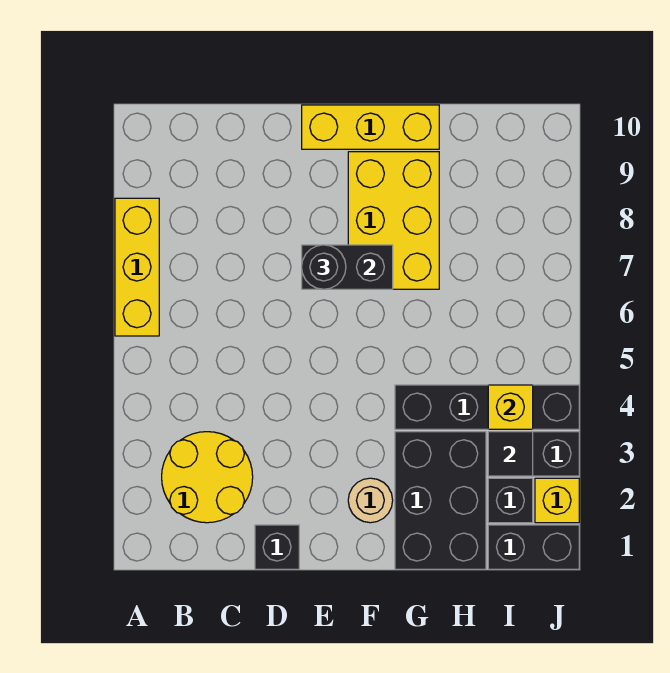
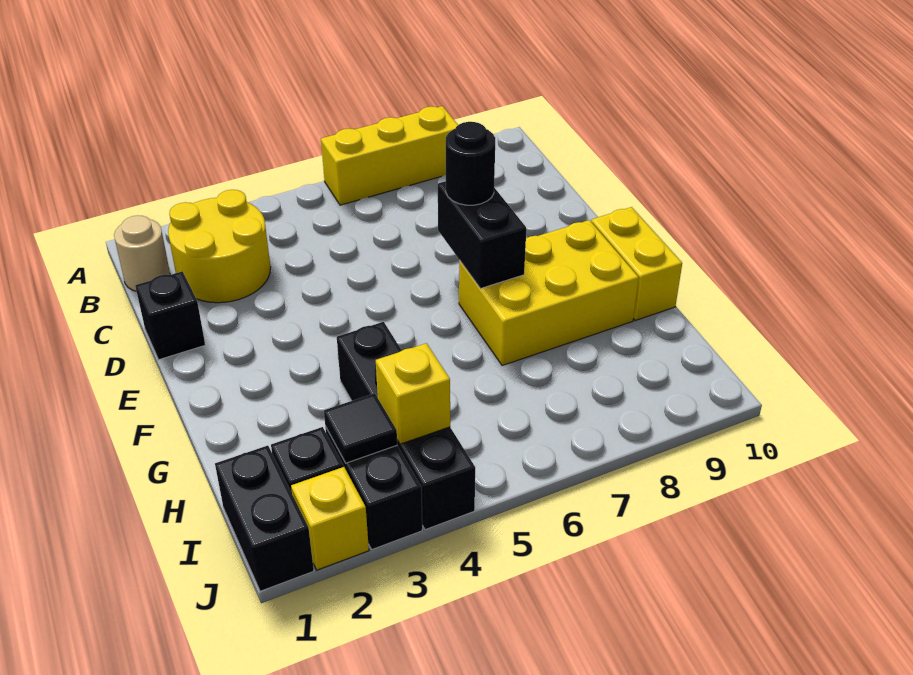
yellow brick E10:G10 level 1 -> yellow brick F10:G10 level 1
tan round brick F2 level 1 -> tan round brick B1 level 1
black brick G1:H3 level 1 -> none

